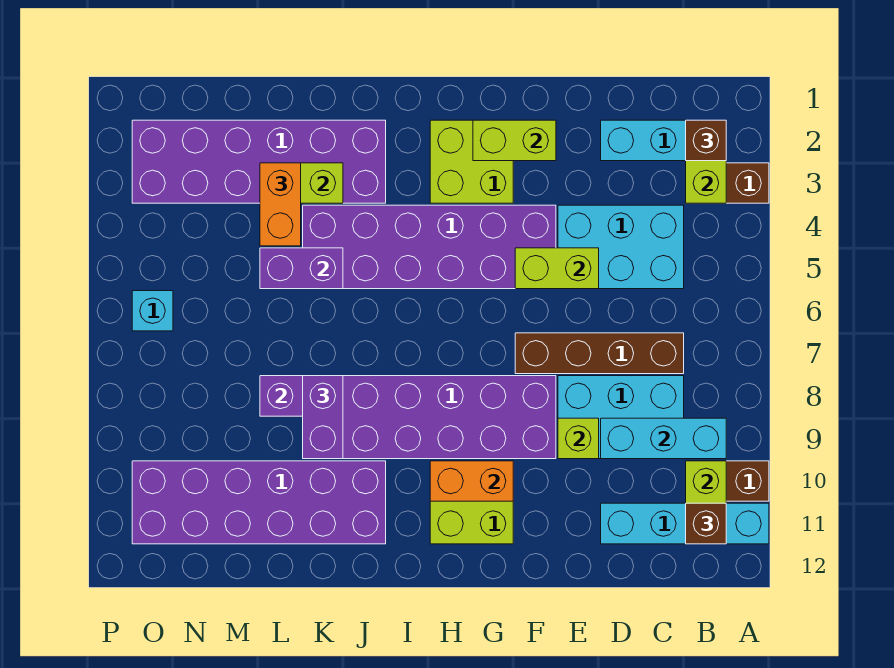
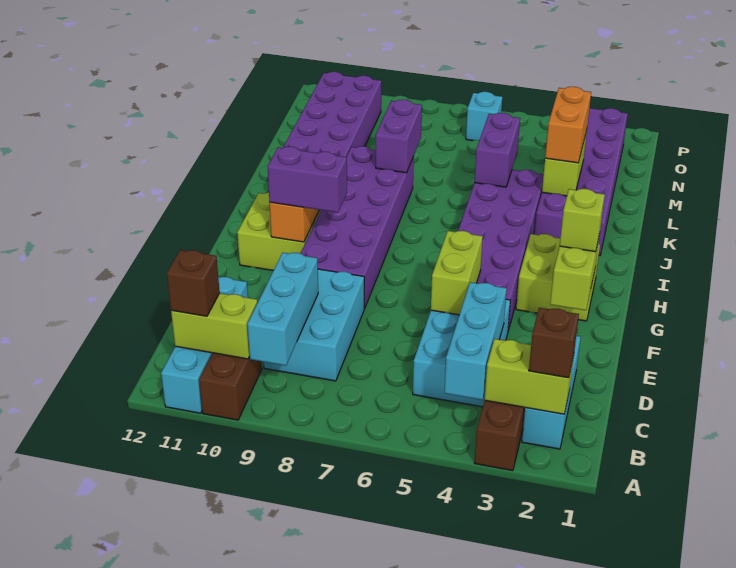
none -> cyan brick B4:D4 level 2
brown brick C7:F7 level 1 -> none
lime brick E9 level 2 -> lime brick G2 level 3
purple brick K8:K9 level 3 -> purple brick G9:G10 level 3
orange brick L3:L4 level 3 -> orange brick K3:L3 level 3

